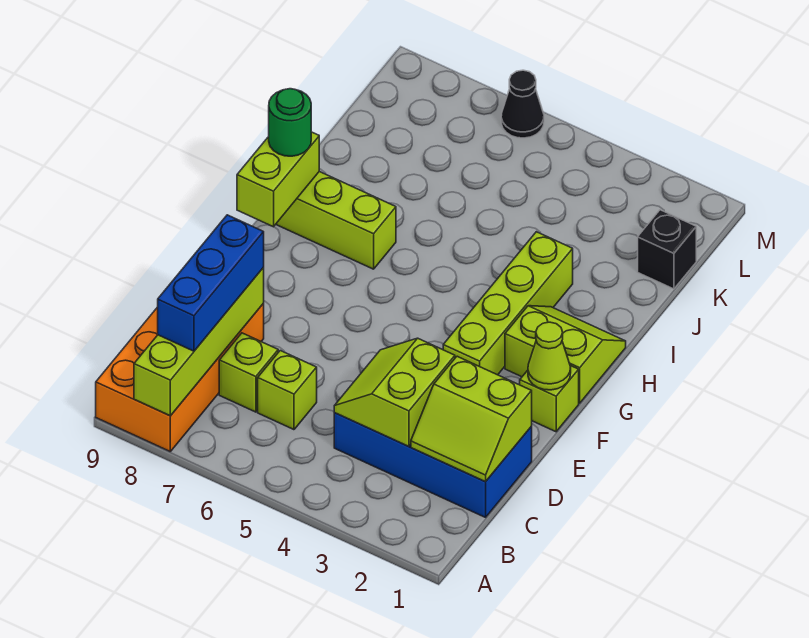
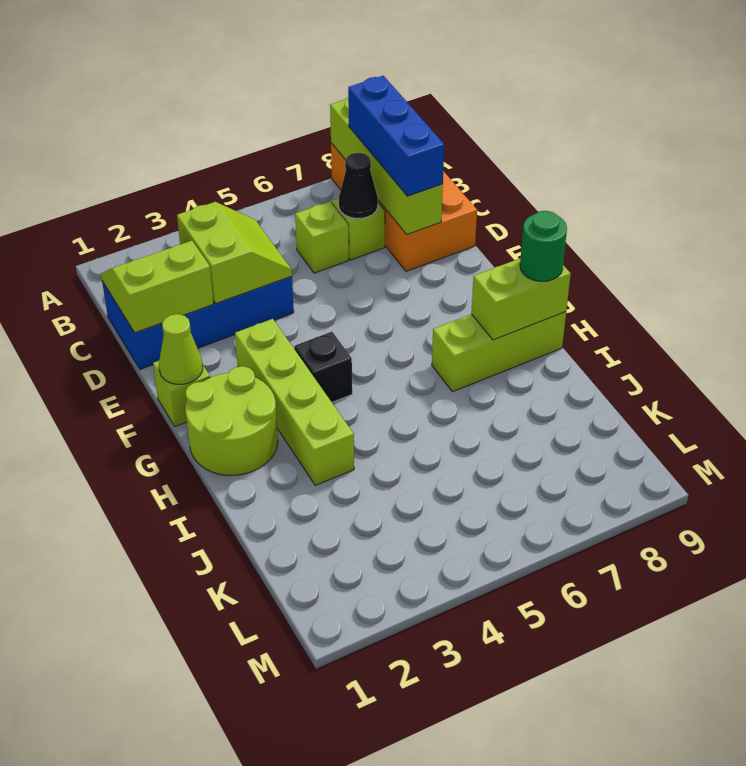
lime slope G1:H2 level 1 top G -> lime round brick G1:H2 level 1
lime brick G9:H9 level 2 -> lime brick H8:H9 level 2
black brick K1 level 1 -> black brick G4 level 1
black cone M6 level 1 -> black cone C7 level 2

